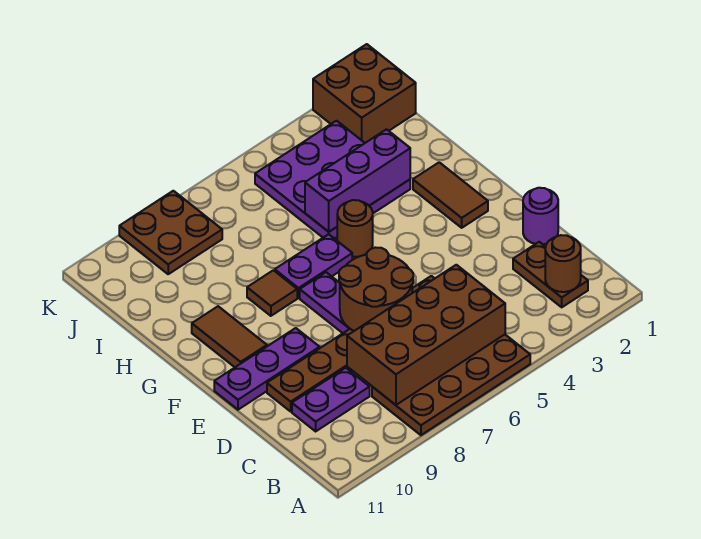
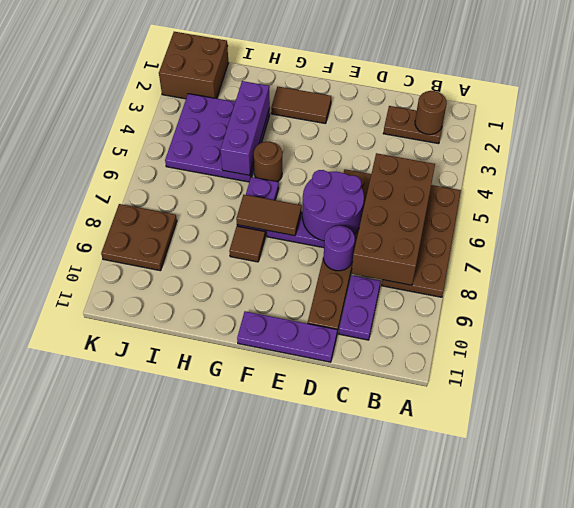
purple round brick D1 level 1 -> purple round brick D8 level 2
brown round brick D6:E7 level 2 -> purple round brick D6:E7 level 2
purple plate E9:E11 level 1 -> purple plate D11:F11 level 1
brown tile F10:G10 level 1 -> brown tile F7:G7 level 2

